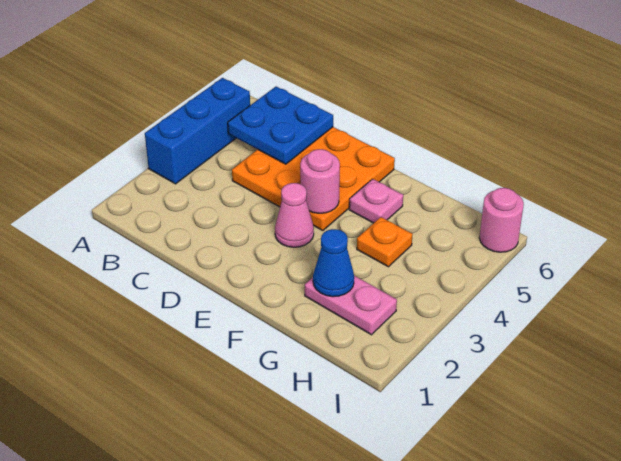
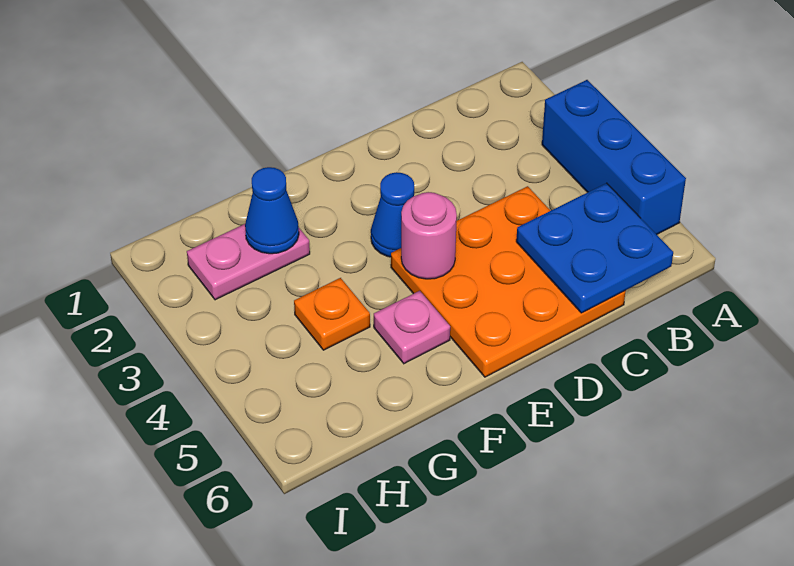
pink cone E3 level 1 -> blue cone E3 level 1
pink round brick I6 level 1 -> none

